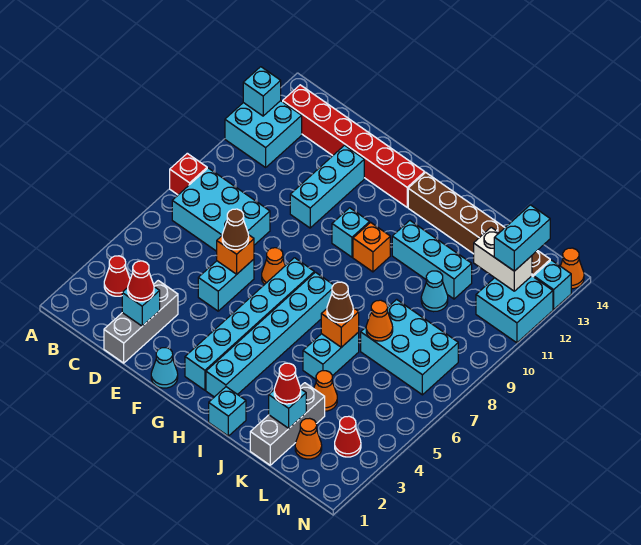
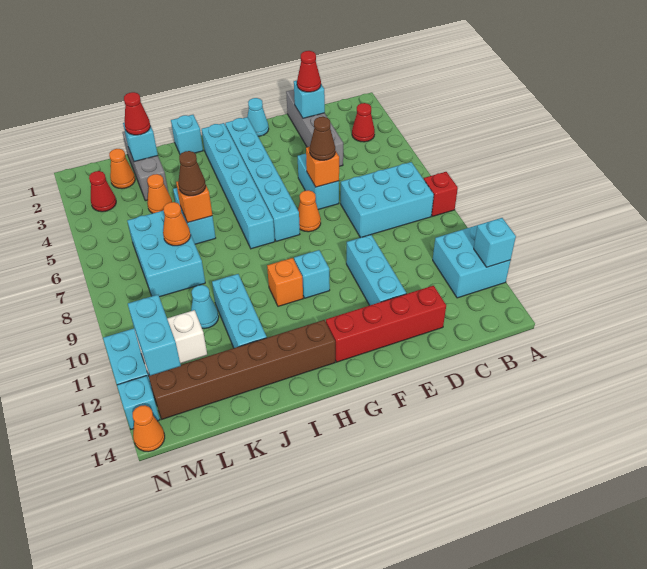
red brick B13:G13 level 1 -> red brick D13:G13 level 1
grey brick D1:D3 level 1 -> grey brick D1:D4 level 1
cyan brick I11:K11 level 1 -> cyan brick J10:J12 level 1
cyan brick K7:M8 level 1 -> cyan brick K6:L8 level 1

